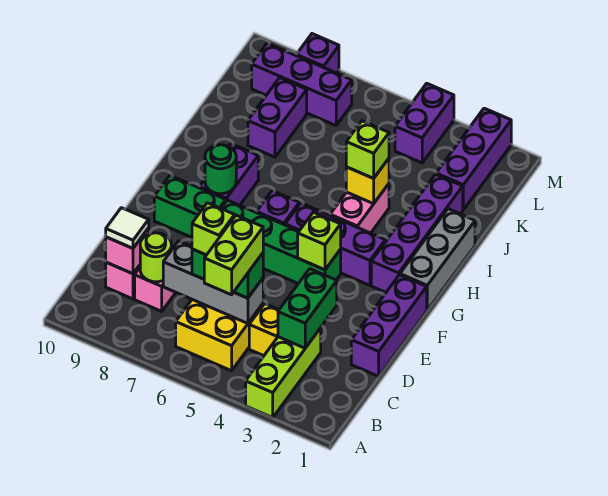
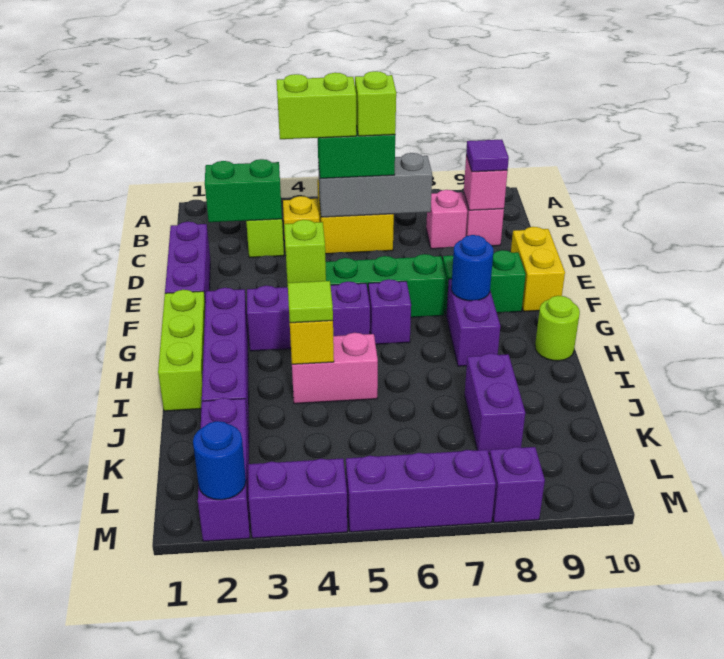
lime brick B5:C5 level 4 -> lime brick C4:C5 level 4
green brick C3:D3 level 2 -> green brick C2:C3 level 2
lime round brick C8 level 2 -> lime round brick H10 level 1
white tile C9 level 3 -> purple tile C9 level 3
none -> yellow brick E10:F10 level 1
grey brick G1:I1 level 1 -> lime brick G1:I1 level 1
green round brick G8 level 2 -> blue round brick G8 level 2
pink brick H4:I4 level 1 -> pink brick I4:I5 level 1
lime brick I4 level 3 -> lime tile I4 level 3
purple brick L4:M4 level 1 -> purple brick M3:M4 level 1
purple brick L7:L9 level 1 -> purple brick M5:M7 level 1
none -> blue round brick M2 level 2

